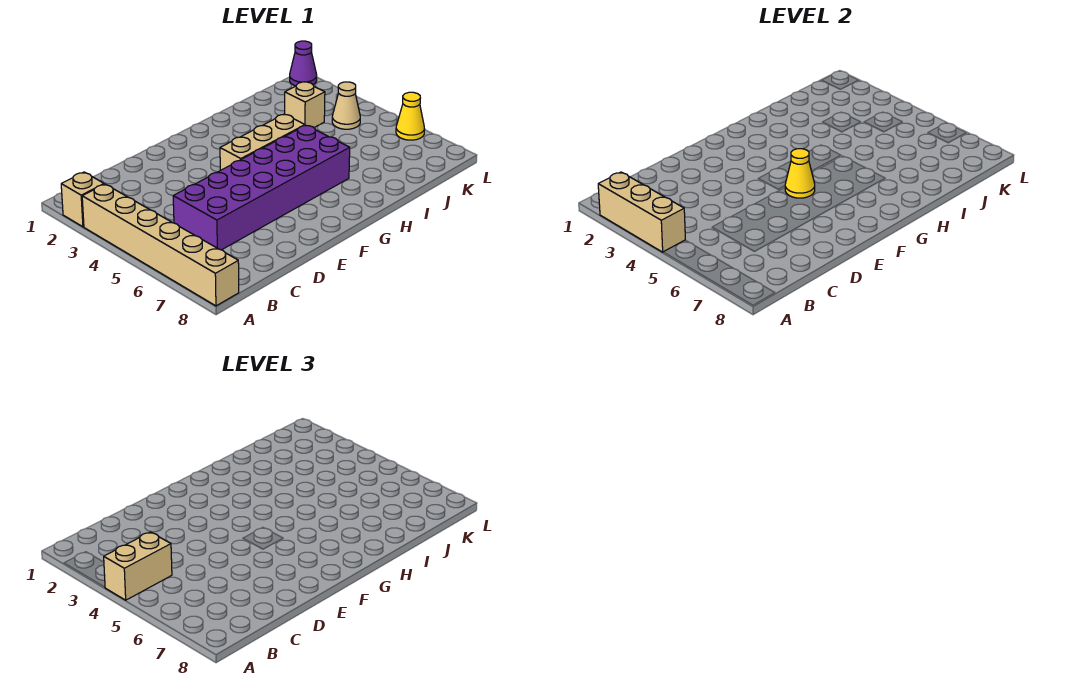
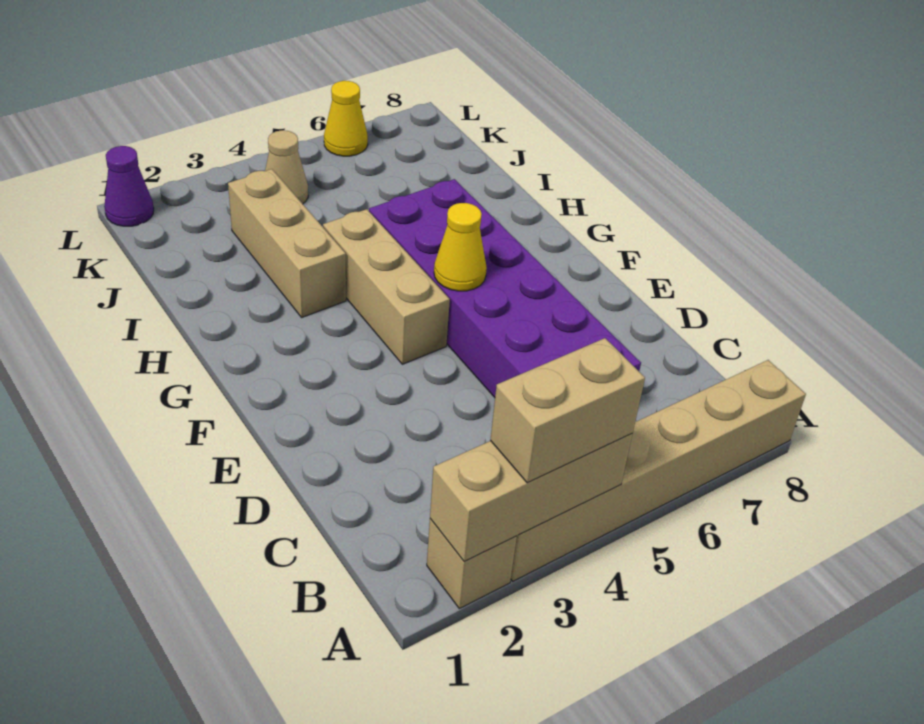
tan brick A4:B4 level 3 -> tan brick A3:A4 level 3
tan brick J3 level 1 -> tan brick H3:J3 level 1

